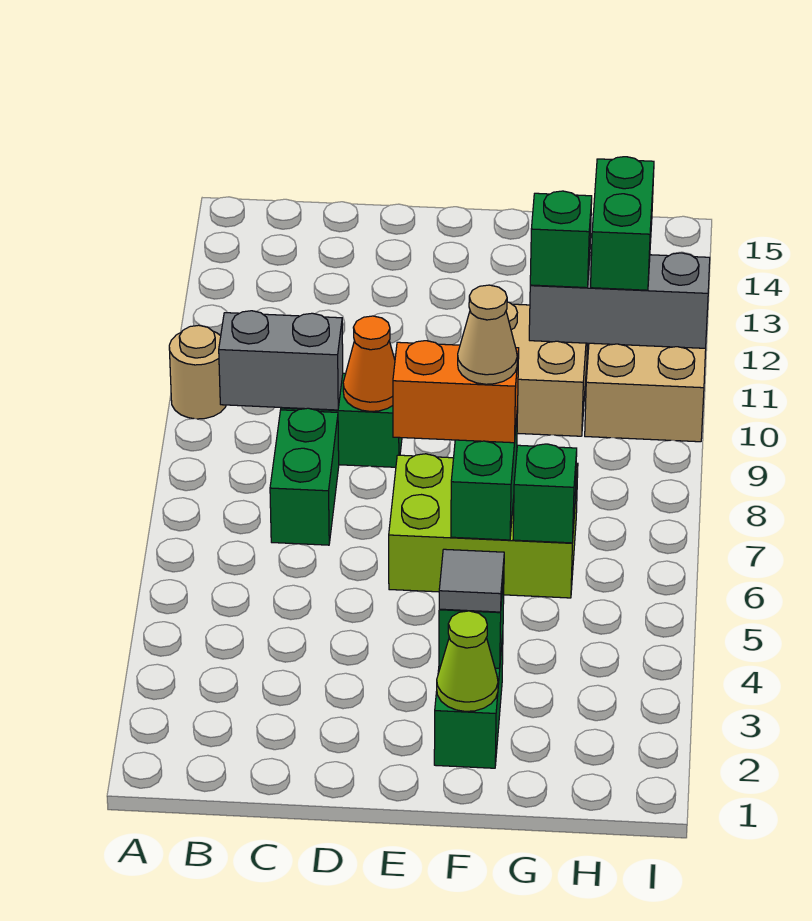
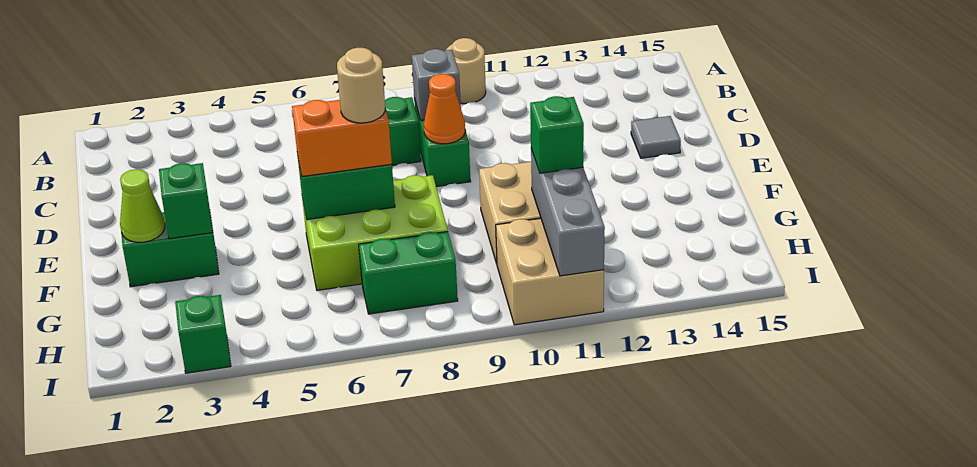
grey brick B9:C9 level 2 -> grey brick C9 level 2
lime brick E6:G7 level 1 -> lime brick F6:G8 level 1
orange brick E7:F7 level 3 -> orange brick F6:F7 level 3
grey tile F3 level 3 -> grey tile D14 level 1
tan cone F7 level 4 -> tan round brick F7 level 4
green brick G6 level 2 -> green brick I3 level 1
green brick H11:H12 level 3 -> green brick H7:H8 level 1

